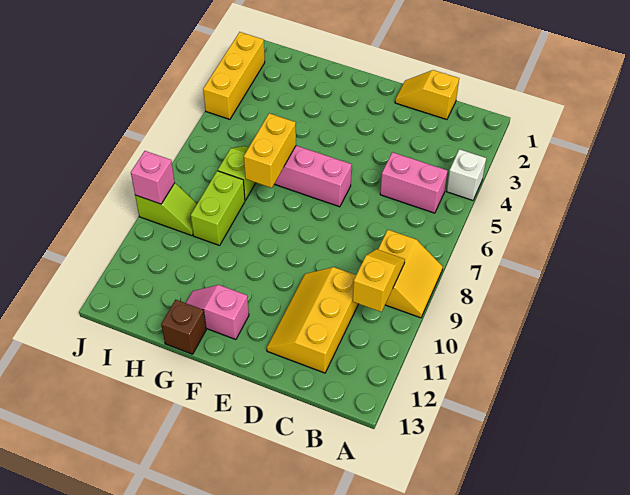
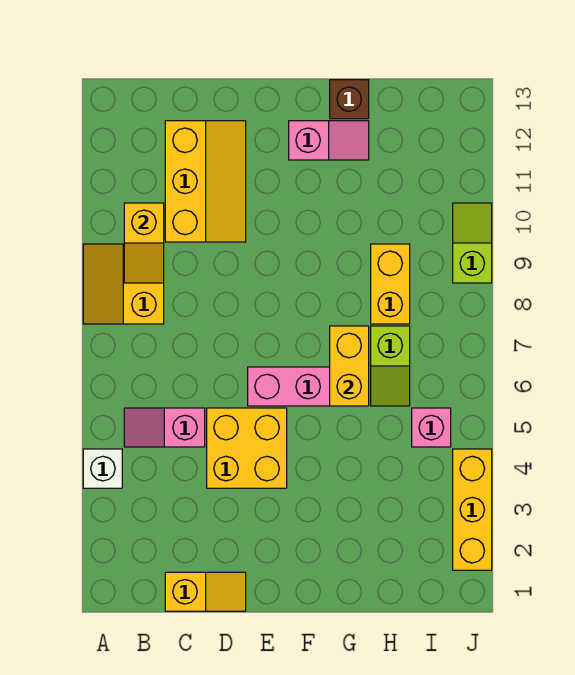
pink brick B5:C5 level 1 -> pink slope B5:C5 level 1 top C
none -> yellow brick D4:E5 level 1
lime brick H8:H9 level 1 -> yellow brick H8:H9 level 1
lime slope I9:J9 level 1 top J -> lime slope J9:J10 level 1 top 9
pink brick J9 level 2 -> pink brick I5 level 1

